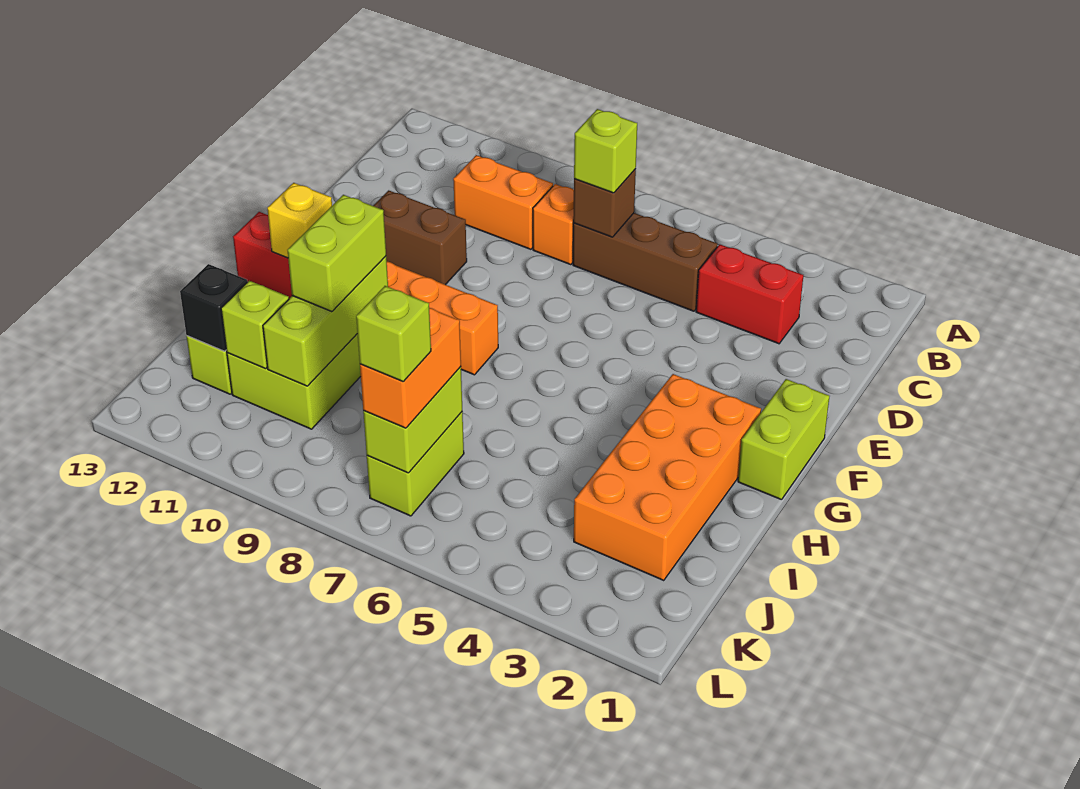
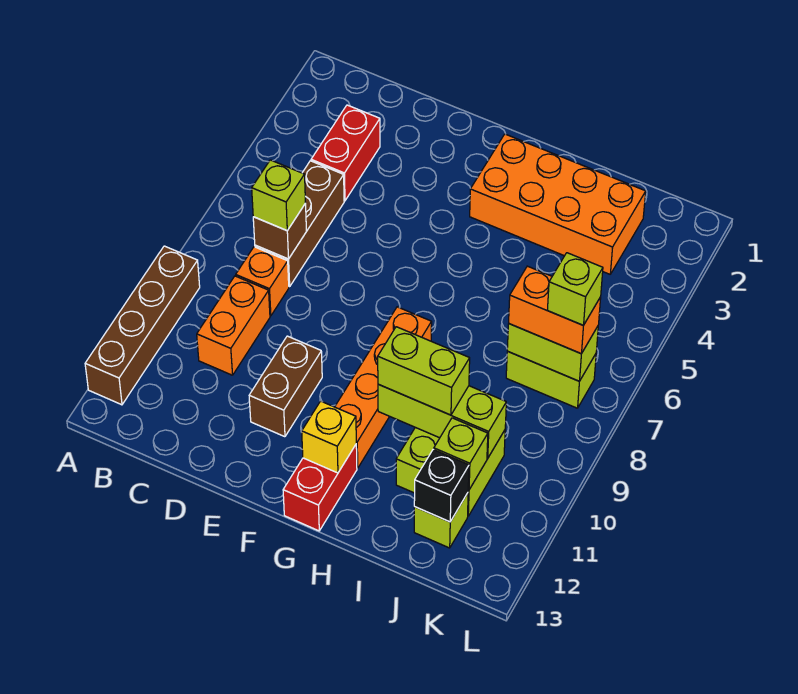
none -> brown brick A9:A12 level 1
lime brick F1:G1 level 1 -> none

